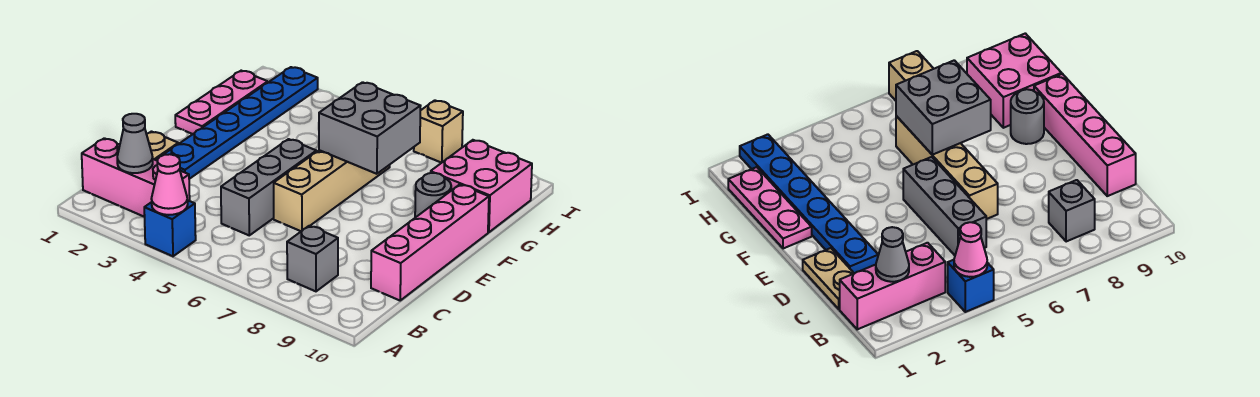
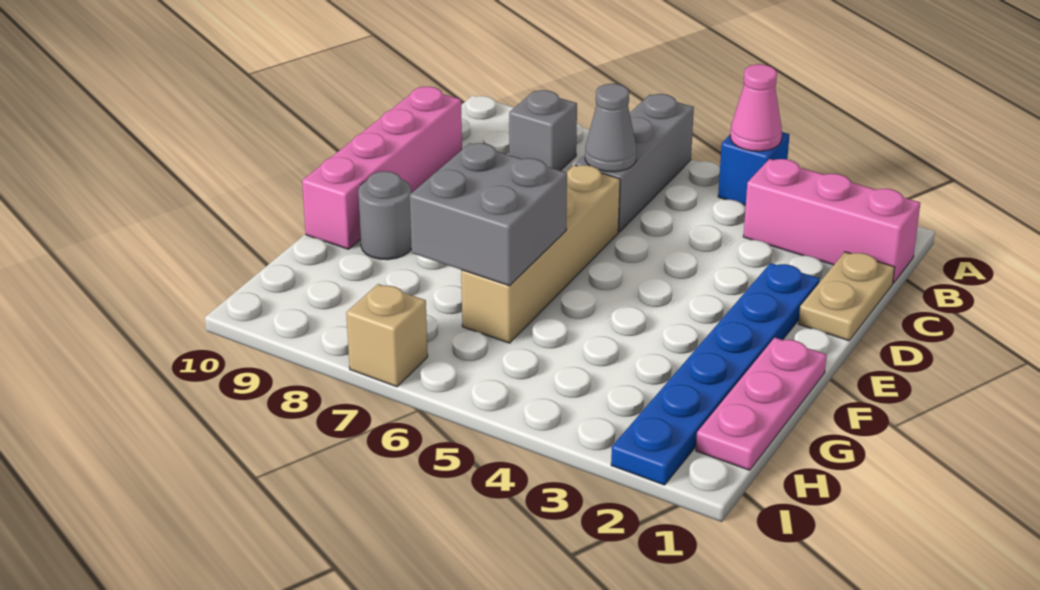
grey cone B2 level 2 -> grey cone C6 level 2
grey brick C5:E5 level 1 -> grey brick A6:C6 level 1
pink brick G9:H10 level 1 -> none

